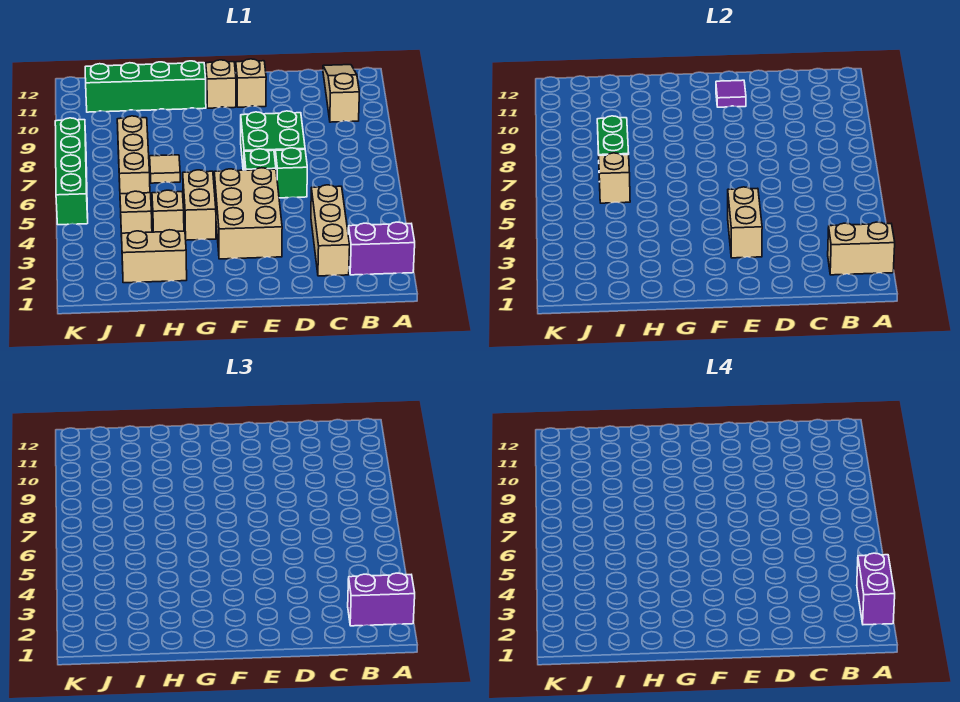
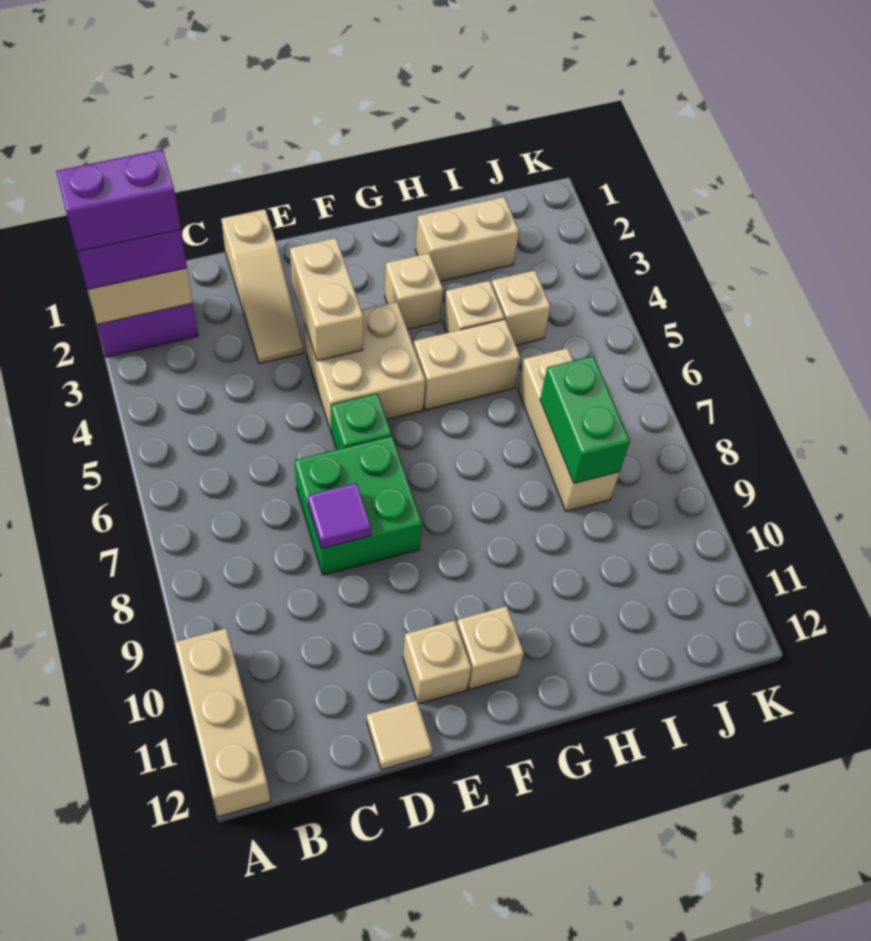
purple brick A2:A3 level 4 -> purple brick A2:B2 level 4
tan slope B10:B12 level 1 top 10 -> tan slope D1:D3 level 1 top 1
tan brick C2:C4 level 1 -> tan brick A10:A12 level 1
green brick D6 level 1 -> none
tan brick E3:F5 level 1 -> tan brick E4:F5 level 1
purple tile E11 level 2 -> purple tile D8 level 2
tan brick G4:G5 level 1 -> tan brick G5:H5 level 1
green brick G11:J11 level 1 -> none
tan tile H7 level 1 -> tan tile D12 level 1
tan brick I6 level 2 -> tan brick G3 level 1
green brick K5:K8 level 1 -> none

